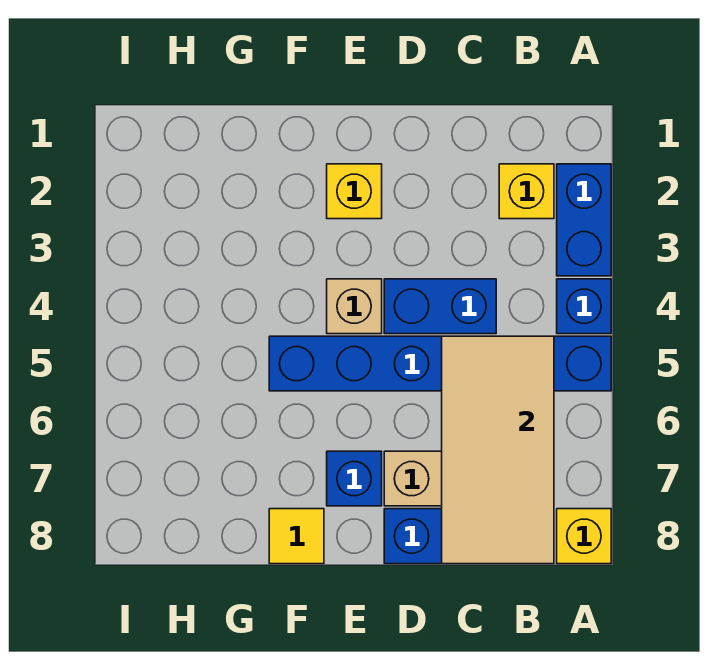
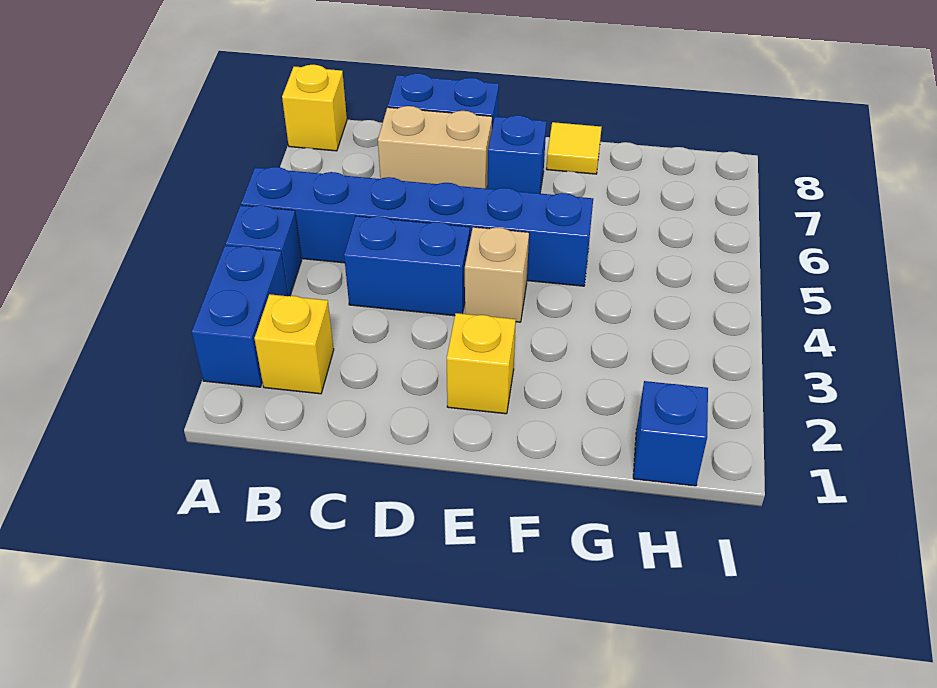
tan tile B5:C8 level 2 -> none
none -> blue brick H1 level 1

